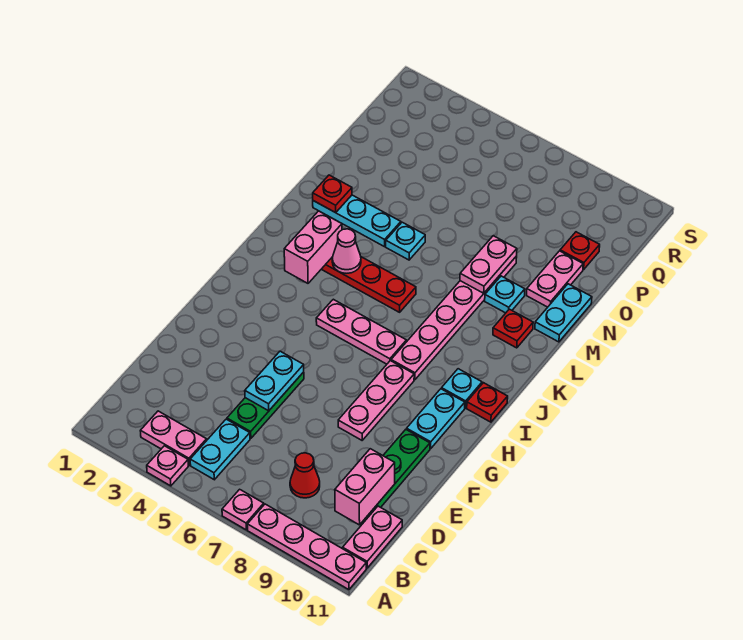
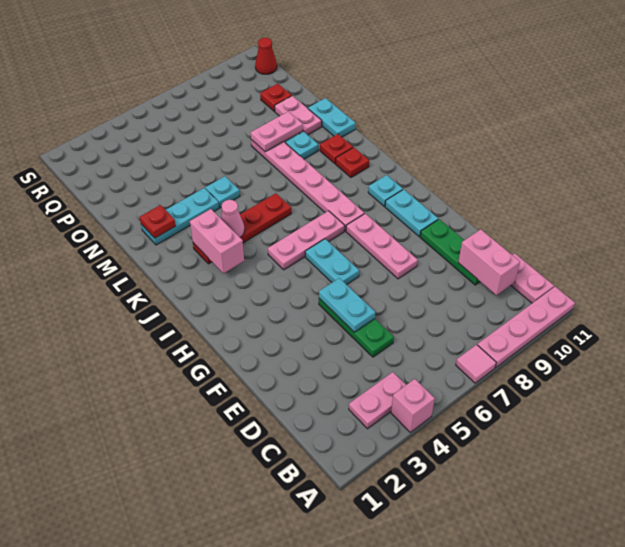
pink plate A4 level 1 -> pink brick A4 level 1
pink plate A7 level 1 -> pink tile A7 level 1
cyan plate B5:C5 level 1 -> cyan plate G6:H6 level 1
red cone C8 level 1 -> red cone R11 level 1
red plate I11 level 1 -> red plate K10 level 1
pink plate M8:N8 level 2 -> pink plate N8:N9 level 2

